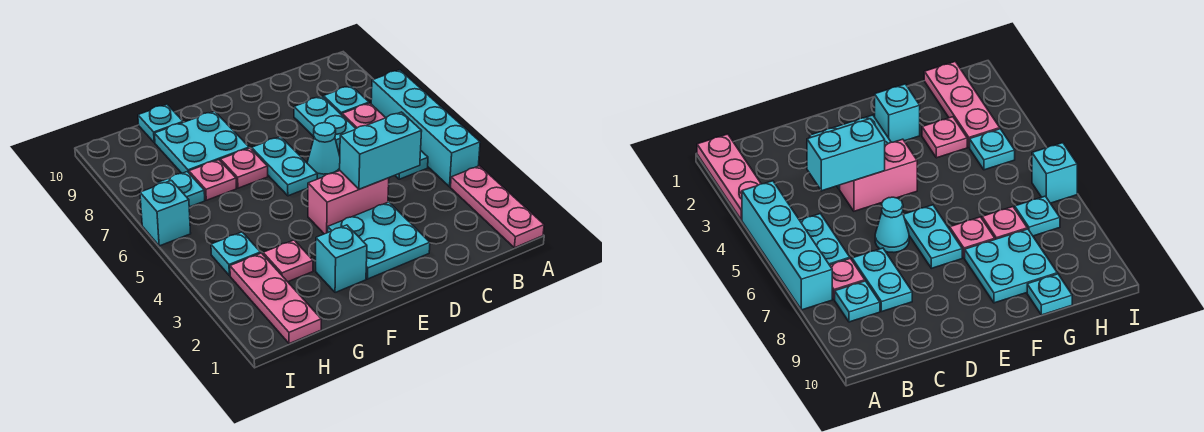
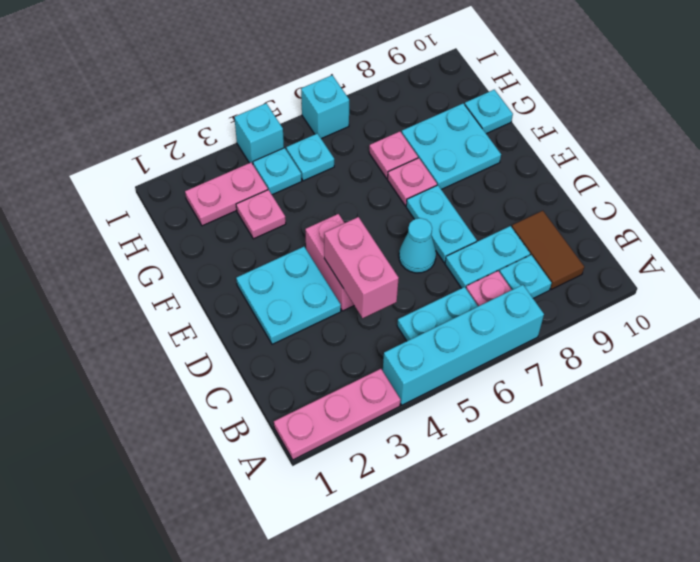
none -> brown tile B9:C9 level 1
cyan brick C4:D4 level 2 -> pink brick C4:D4 level 2
cyan plate E6:E7 level 1 -> cyan plate D7:E7 level 1
cyan brick F2 level 1 -> cyan brick I4 level 1
pink plate H1:H3 level 1 -> pink plate H2:H3 level 1
cyan plate H7 level 1 -> cyan plate H5 level 1

